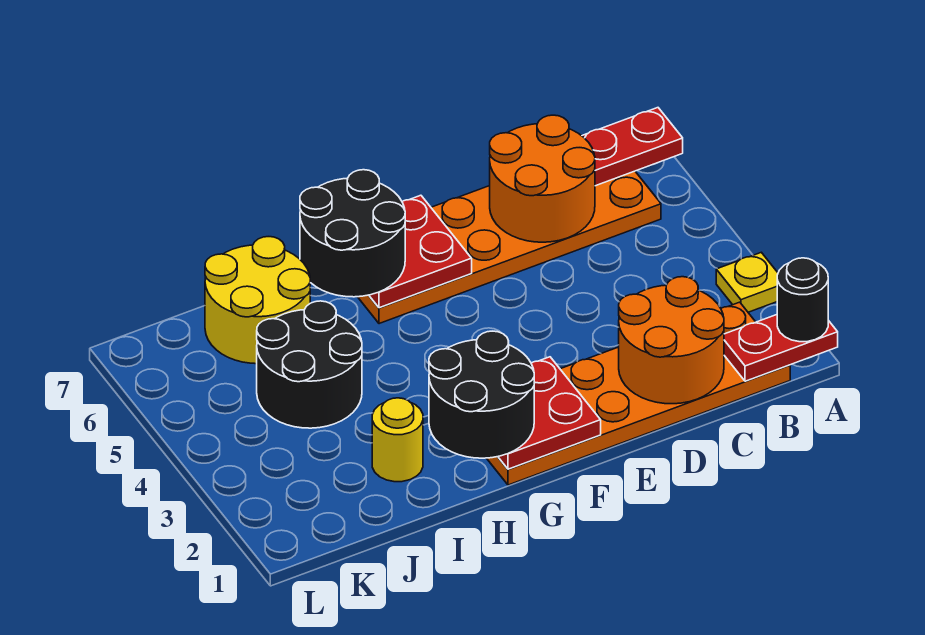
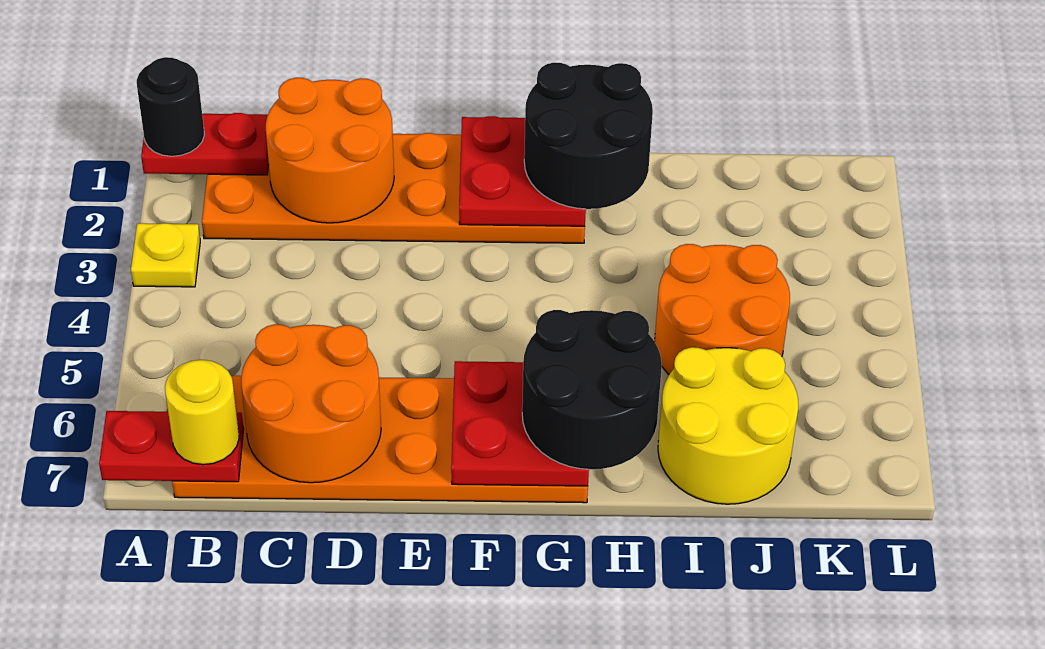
yellow round brick I2 level 1 -> yellow round brick B7 level 3
black round brick I4:J5 level 1 -> orange round brick I4:J5 level 1

